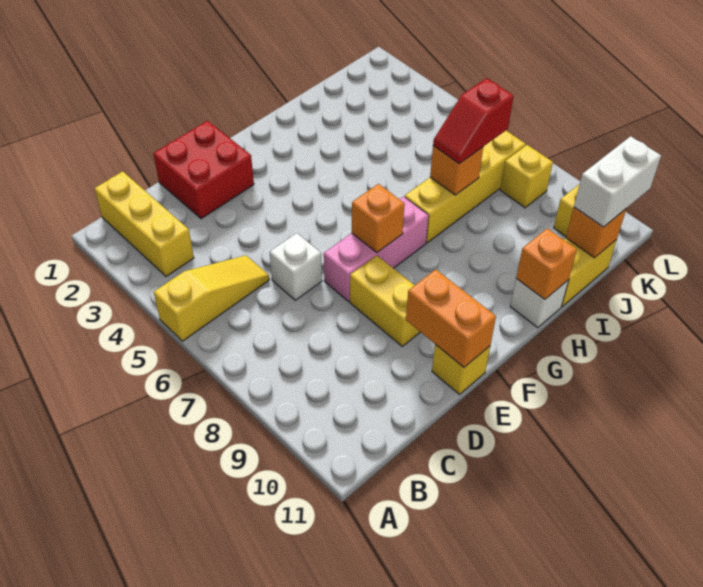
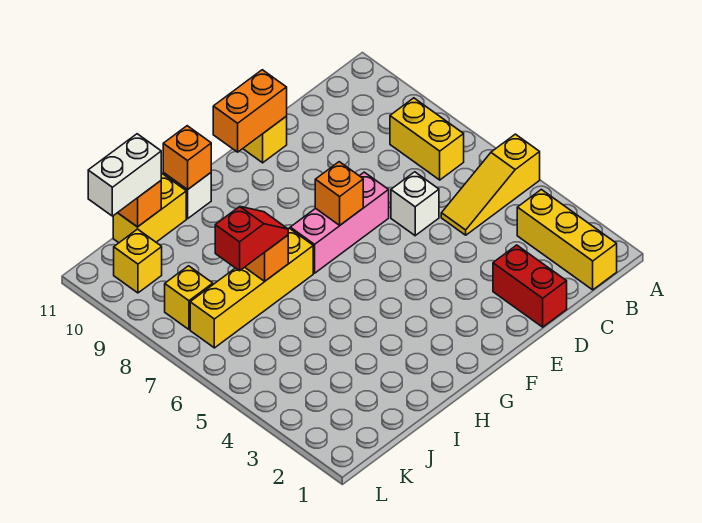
red brick D1:E2 level 1 -> red brick D1:D2 level 1
yellow brick E8:E9 level 1 -> yellow brick B7:B8 level 1
orange brick E10:E11 level 2 -> orange brick E11:F11 level 2

